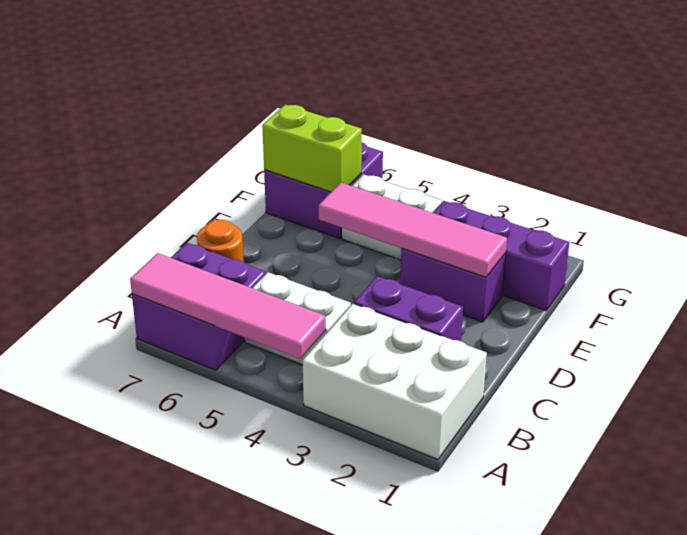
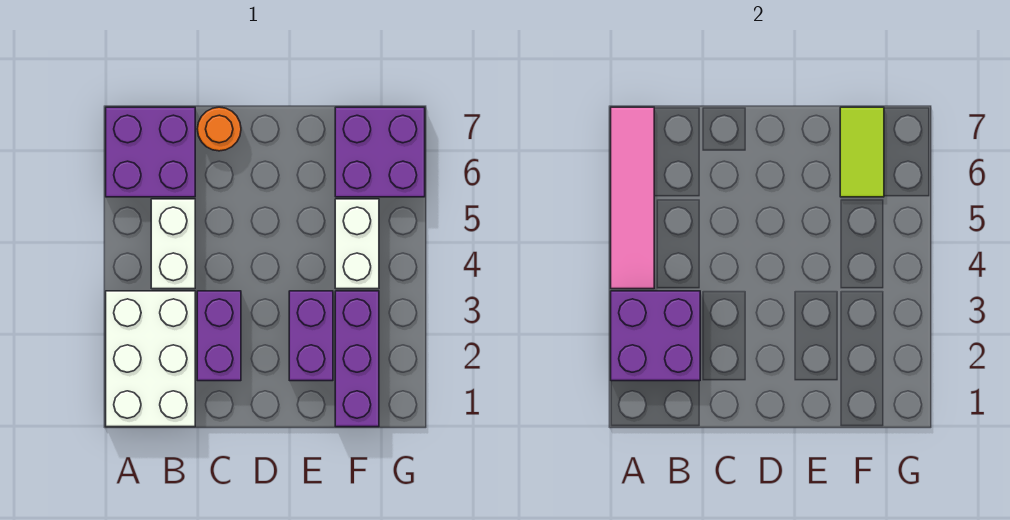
none -> purple brick A2:B3 level 2
pink tile E2:E5 level 2 -> none
lime brick F6:F7 level 2 -> lime tile F6:F7 level 2

